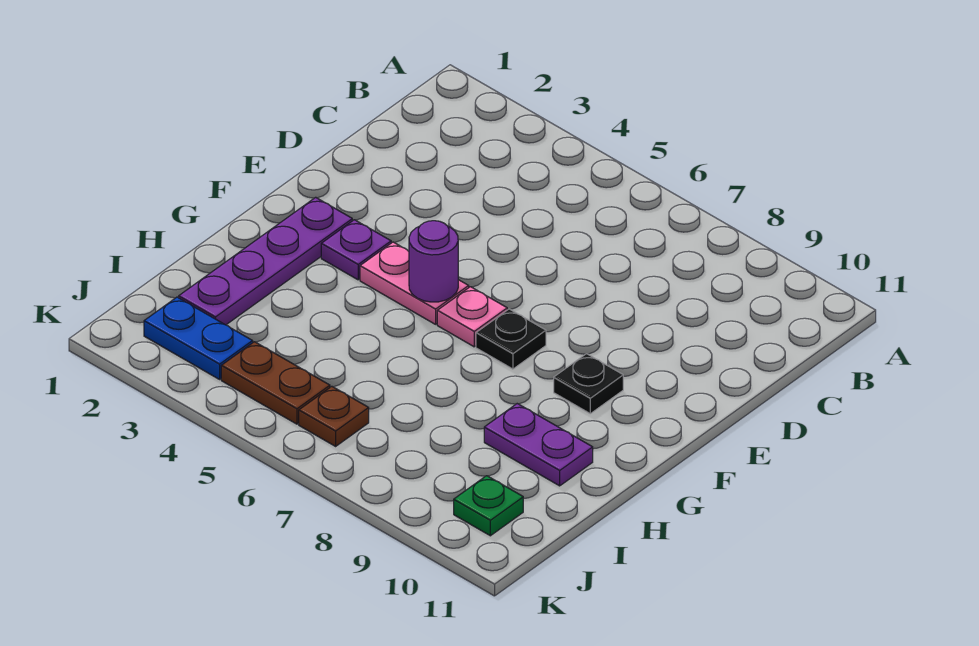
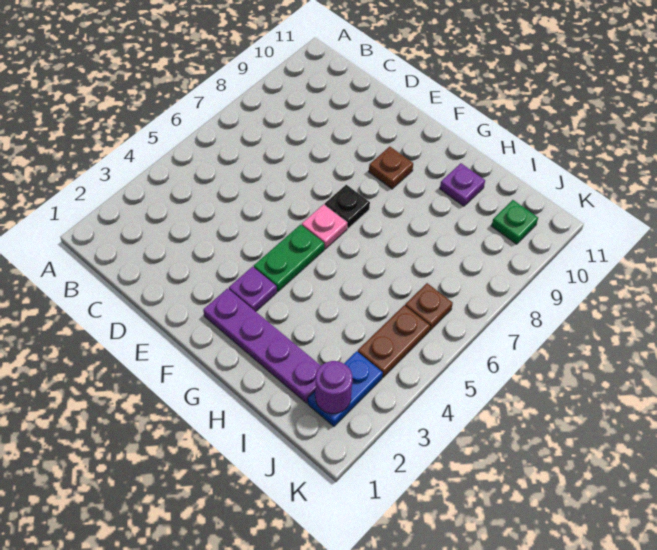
pink plate F4:F5 level 1 -> green plate F4:F5 level 1
purple round brick F5 level 2 -> purple round brick J2 level 2
black plate F9 level 1 -> brown plate F9 level 1
purple plate H9:H10 level 1 -> purple plate H10 level 1

